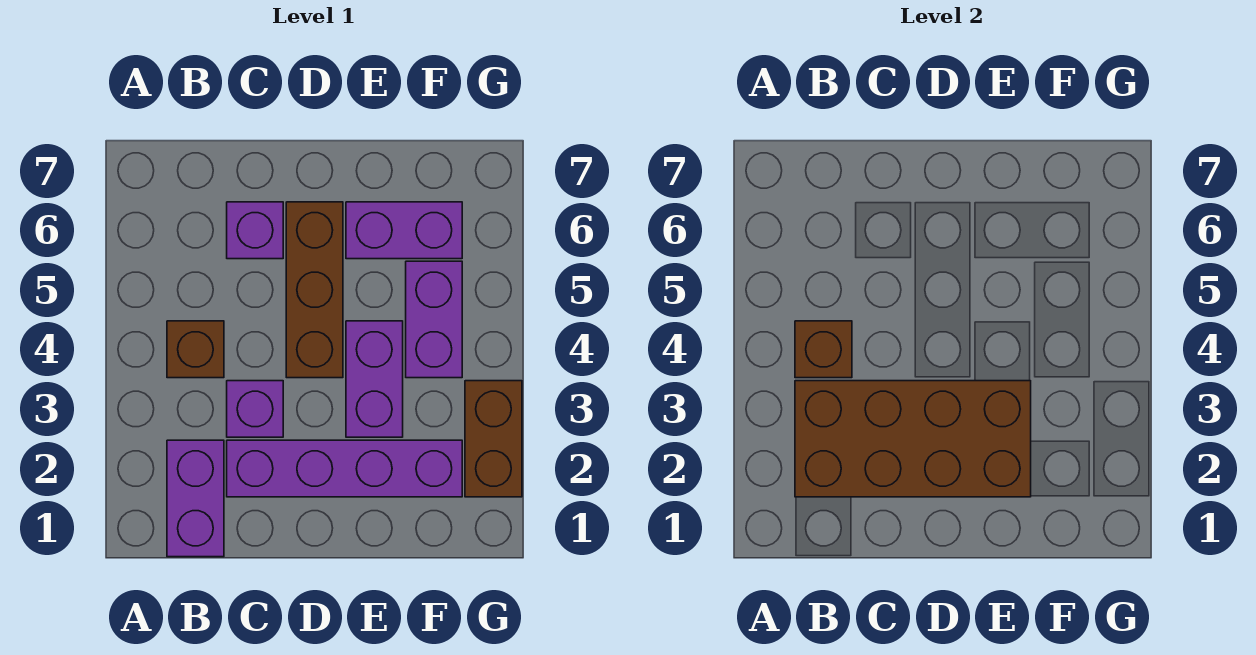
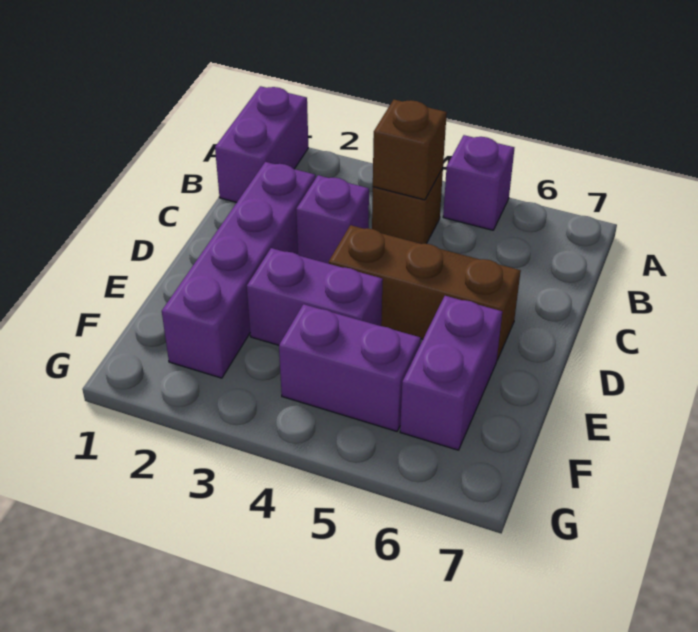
purple brick B1:B2 level 1 -> purple brick A1:B1 level 1
brown brick B2:E3 level 2 -> none
purple brick C6 level 1 -> purple brick A5 level 1
brown brick G2:G3 level 1 -> none

